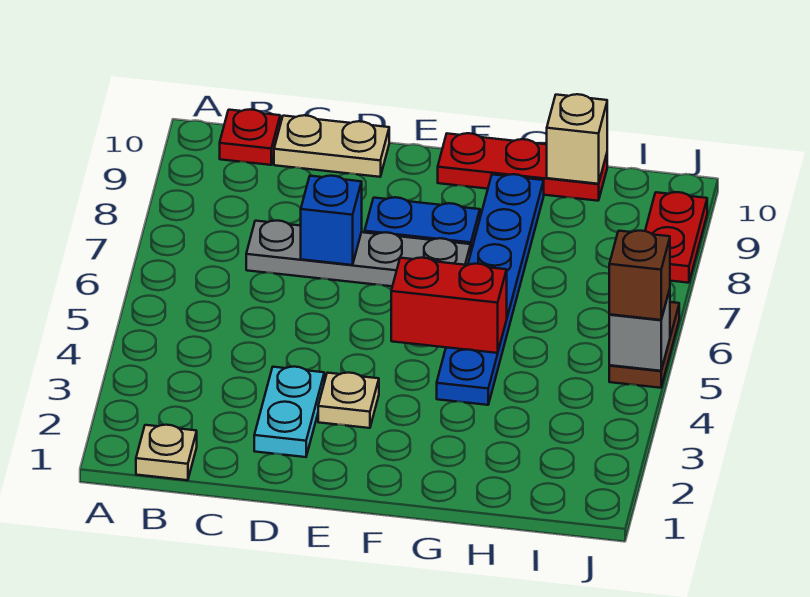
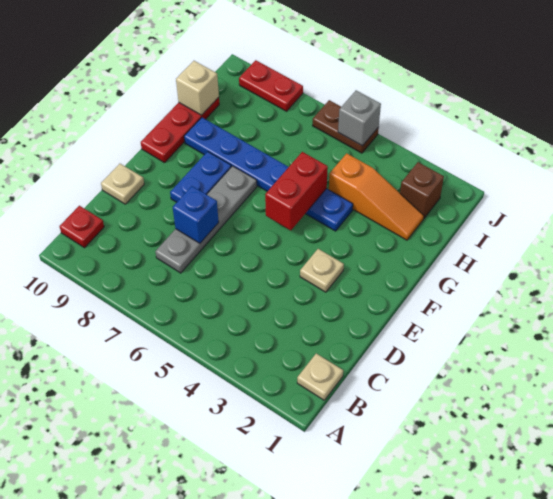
tan plate C10:D10 level 1 -> tan plate D10 level 1
cyan plate D2:D3 level 1 -> none
none -> orange slope H2:H4 level 1 top 4
brown brick J5 level 3 -> brown brick I2 level 1

